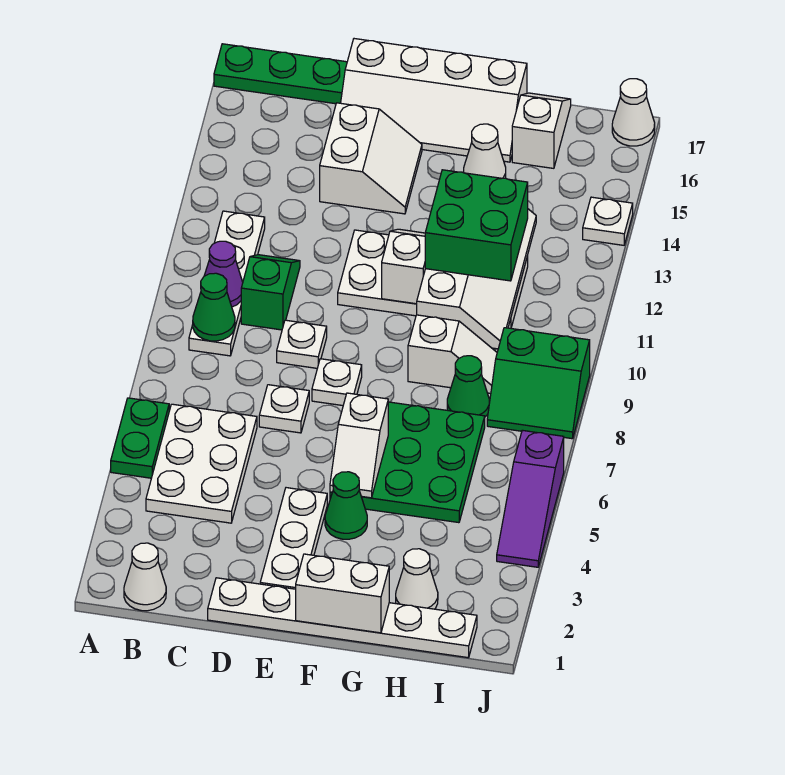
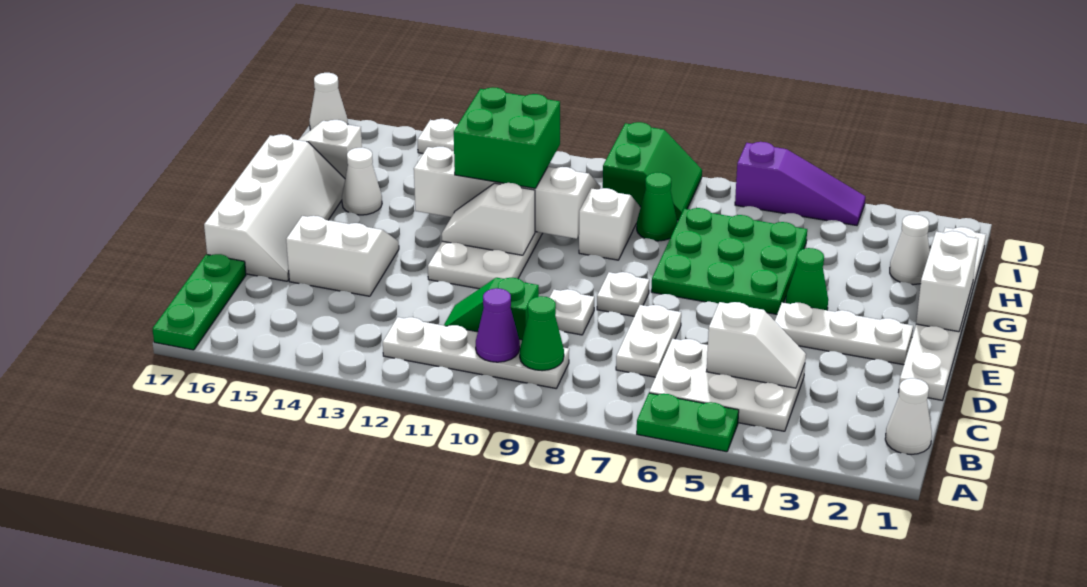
white plate D7 level 1 -> white plate C7:D7 level 1
white slope F5:F6 level 2 top 6 -> white slope C4:C5 level 2 top 5

